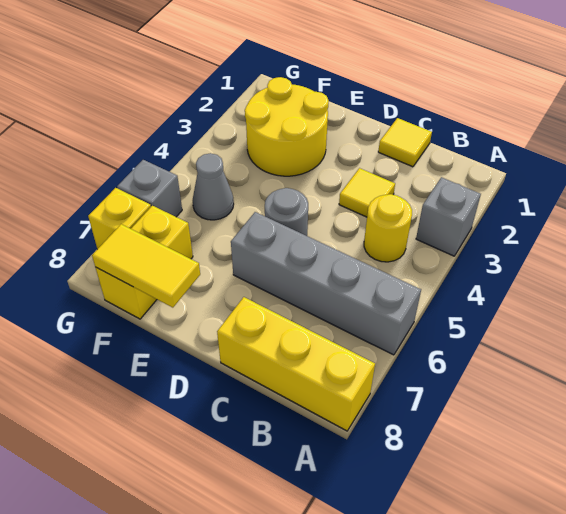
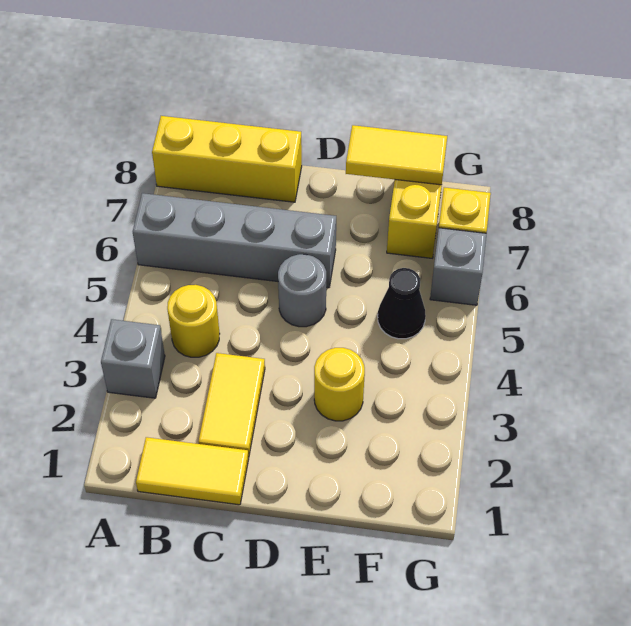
yellow tile C1 level 1 -> yellow tile B1:C1 level 1
yellow tile C3 level 1 -> yellow tile C2:C3 level 1
yellow round brick E2:F3 level 1 -> yellow round brick E3 level 1
grey cone F5 level 1 -> black cone F5 level 1

